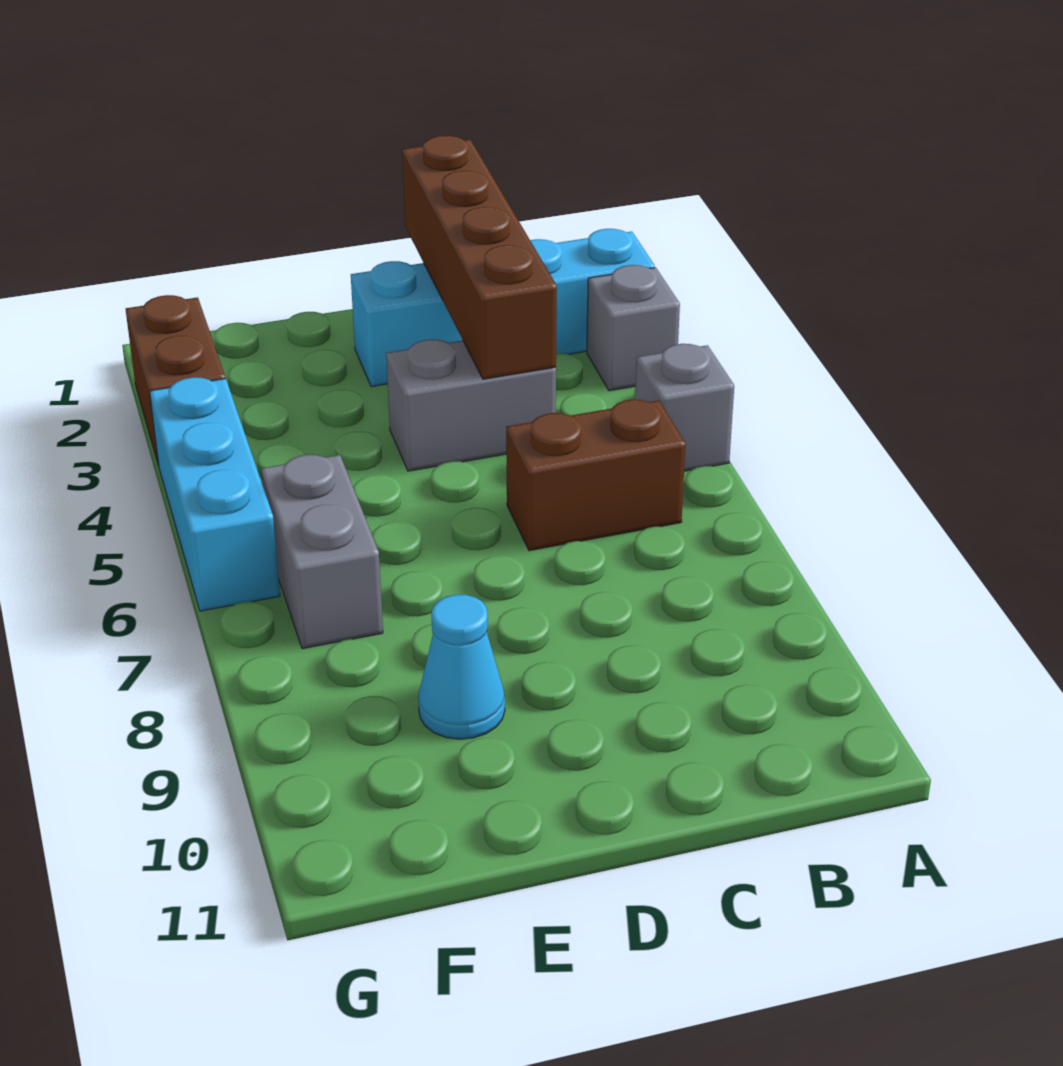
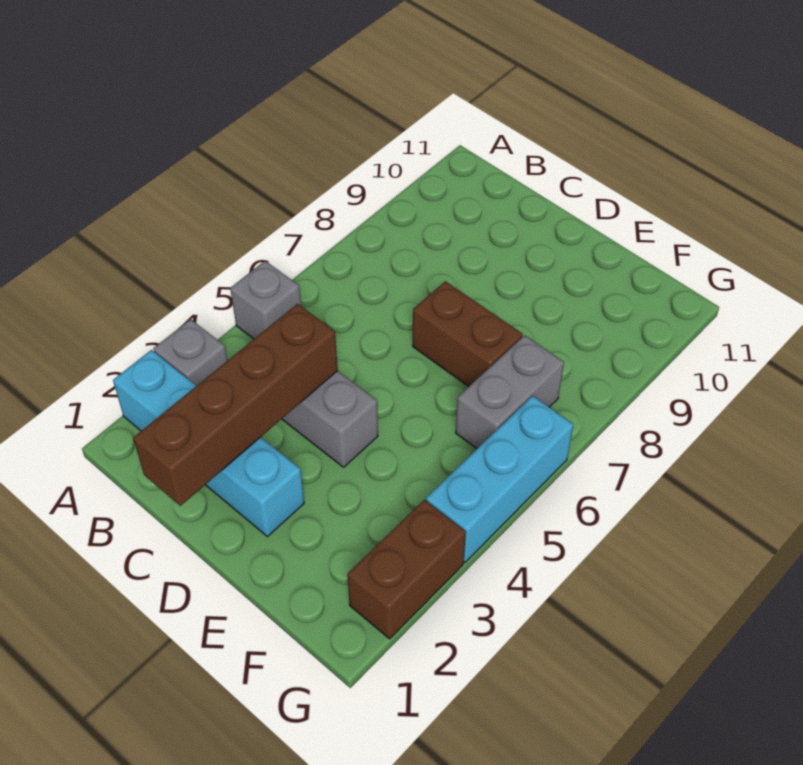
brown brick B6:C6 level 1 -> brown brick D7:E7 level 1
cyan cone E9 level 1 -> none

